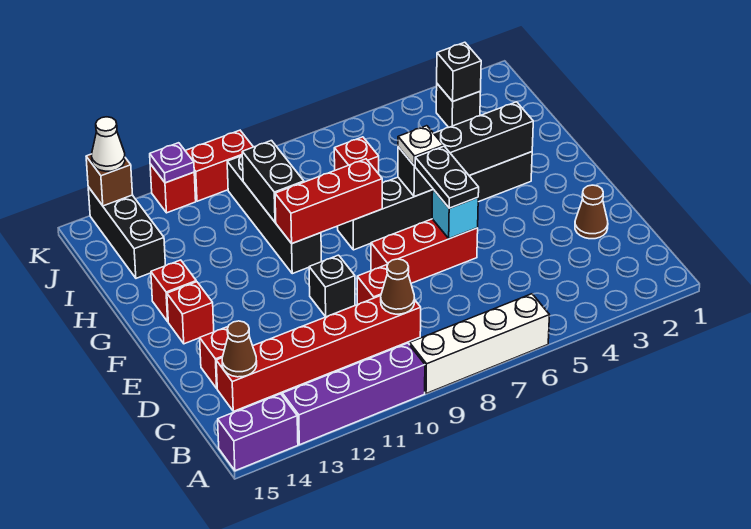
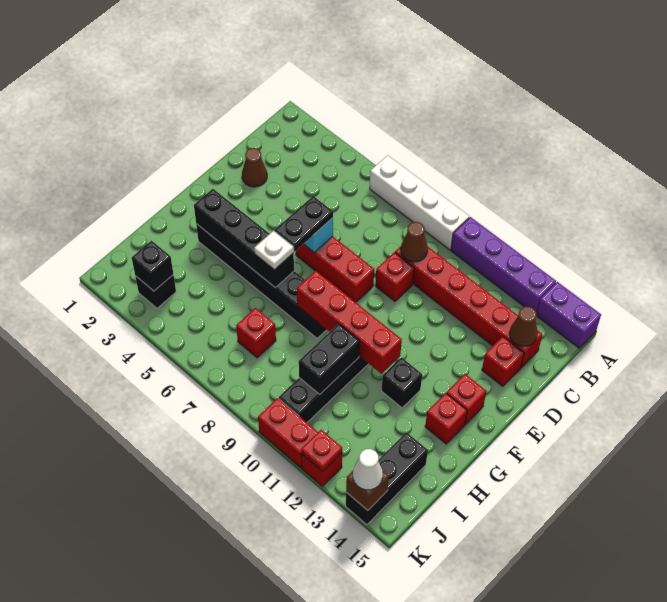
black brick E10 level 1 -> black brick G12 level 1
red brick G8:G10 level 2 -> red brick G8:G11 level 2
purple plate K12 level 2 -> red plate K12 level 2

